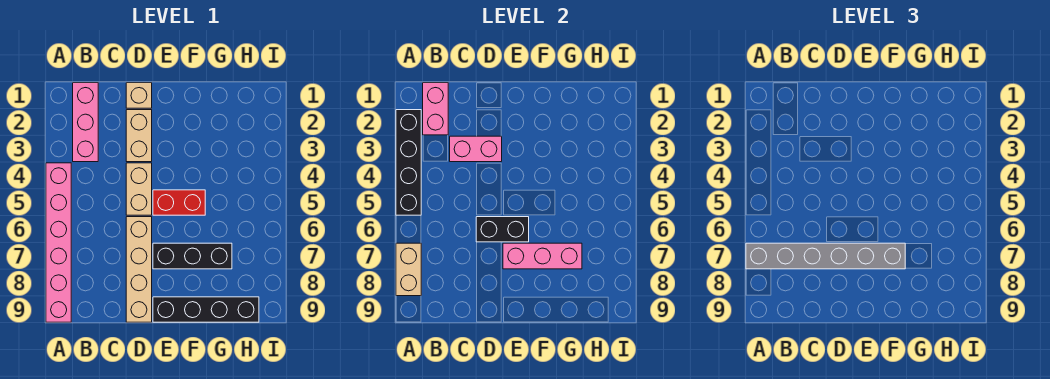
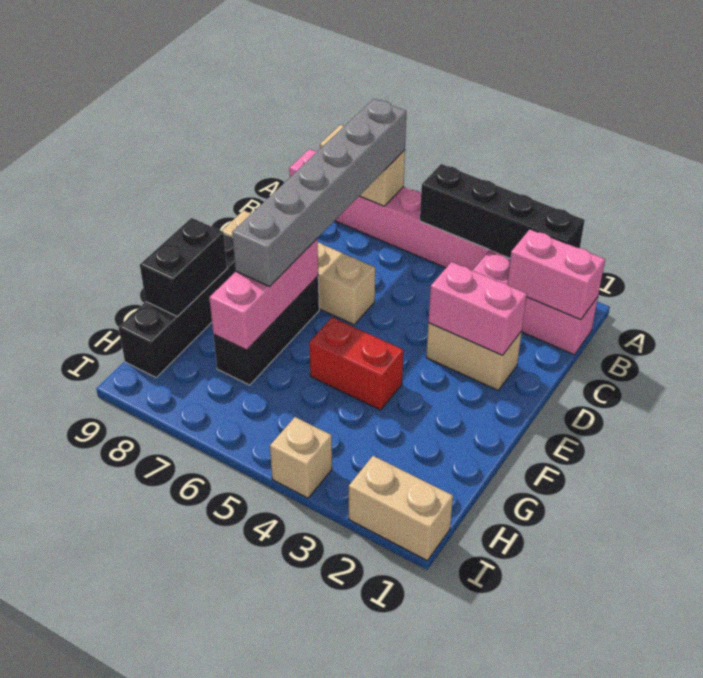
pink brick C3:D3 level 2 -> pink brick D2:D3 level 2
tan brick D1 level 1 -> tan brick I4 level 1
tan brick D4:D5 level 1 -> tan brick I1:I2 level 1
black brick D6:E6 level 2 -> black brick F9:G9 level 2
red brick E5:F5 level 1 -> red brick F4:F5 level 1

